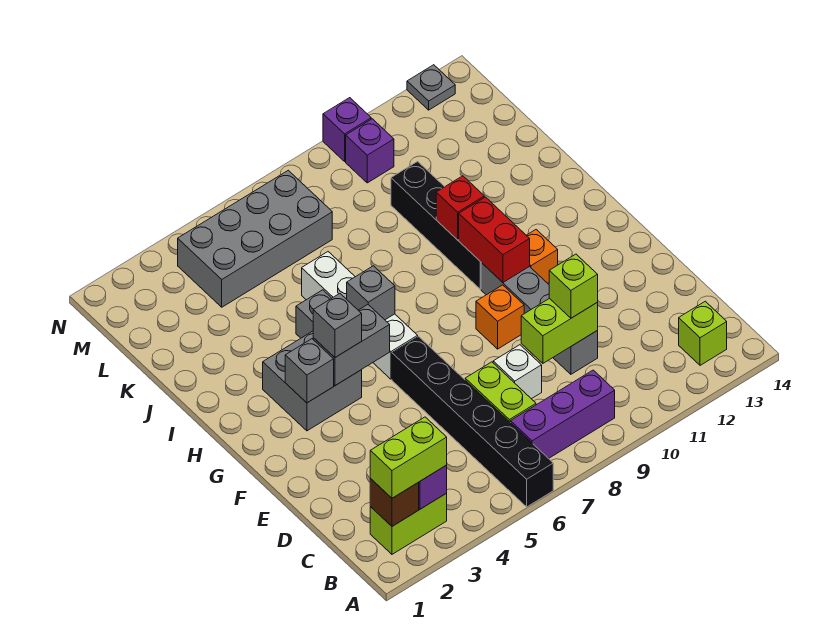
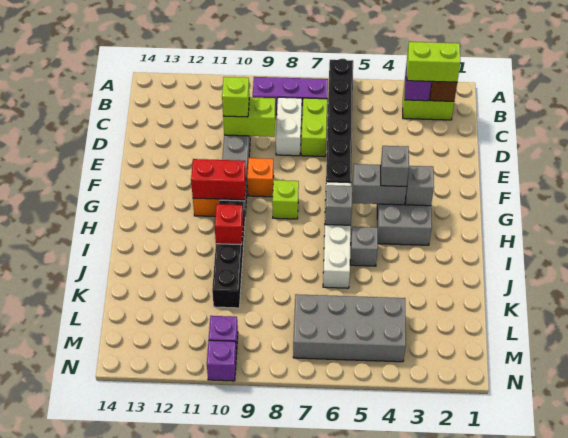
lime brick B13 level 1 -> lime brick G8 level 1
white brick D8 level 1 -> white brick C8:D8 level 1
red brick G10:H10 level 2 -> red brick G10:G11 level 2
grey plate N13 level 1 -> none

